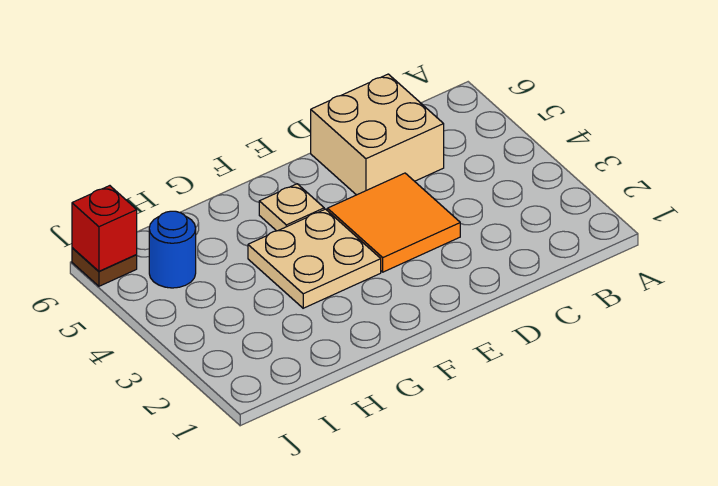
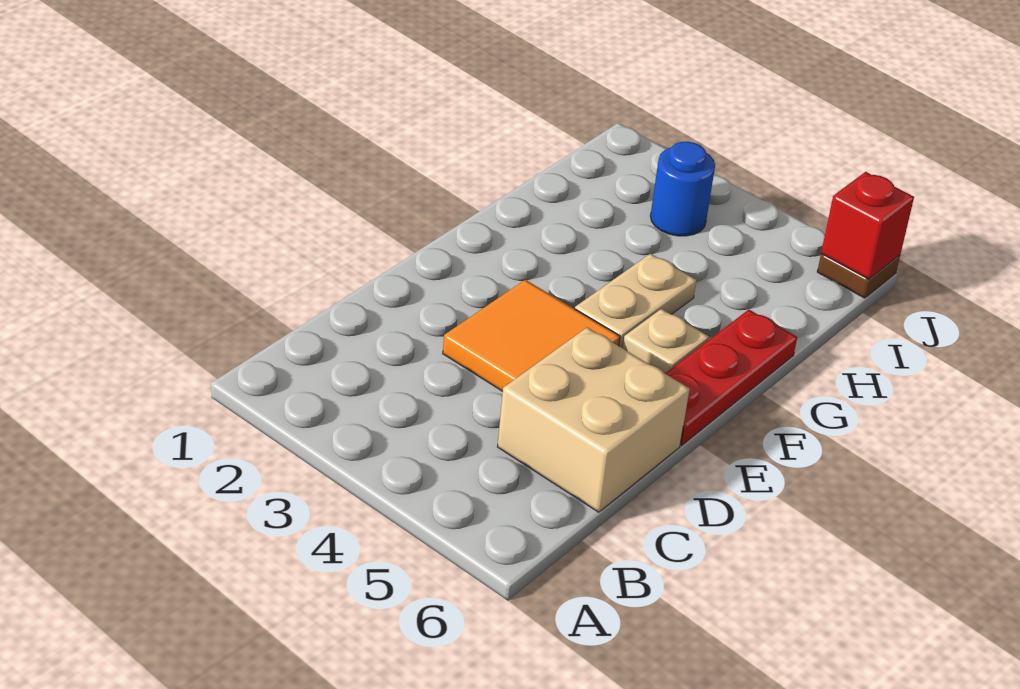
none -> red plate E6:G6 level 1
tan plate F3:G4 level 1 -> tan plate F4:G4 level 1
blue round brick I5 level 1 -> blue round brick I3 level 1

